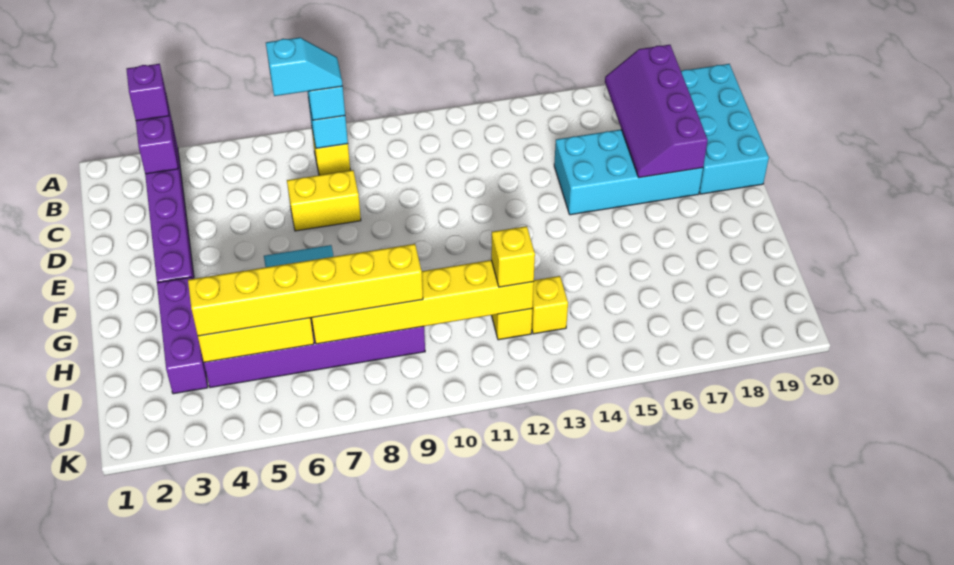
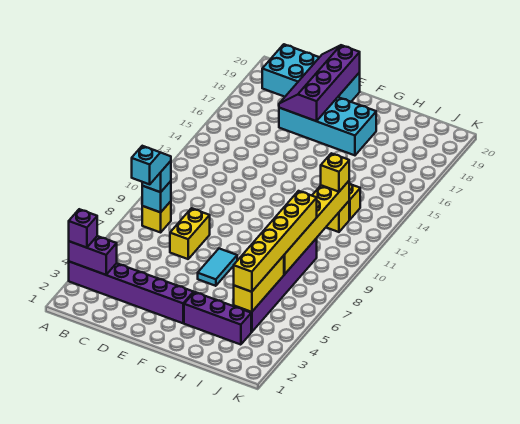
purple slope B17:E18 level 2 top 18 -> purple slope D17:E20 level 2 top E
cyan brick D15:E18 level 1 -> cyan brick D17:G18 level 1

